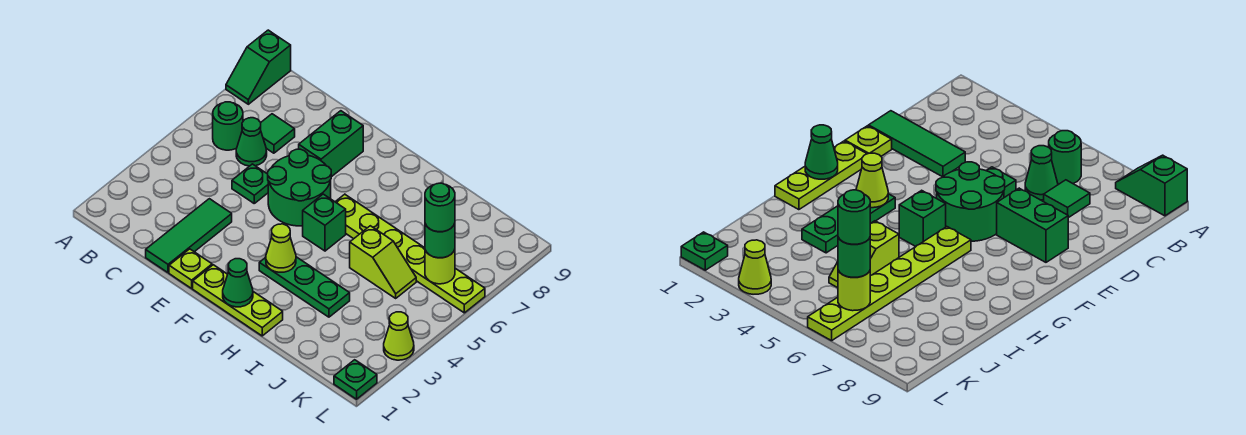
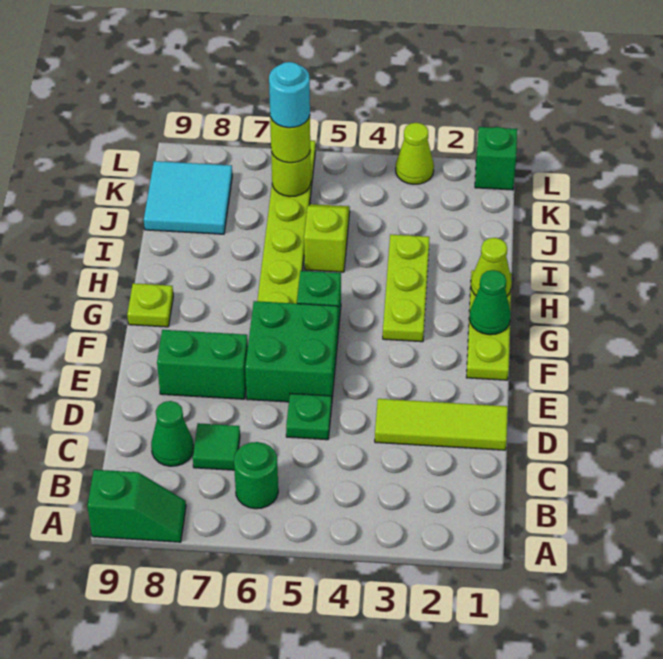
green cone C6 level 1 -> green cone C8 level 1
green tile D1:D3 level 1 -> lime tile D1:D3 level 1
lime plate E1 level 1 -> lime plate G9 level 1
green round brick E5:F6 level 1 -> green brick E5:F6 level 1
green plate G3:I3 level 1 -> lime plate G3:I3 level 1
lime cone G3 level 2 -> lime cone H1 level 2
none -> cyan tile J8:K9 level 1
green round brick K6 level 3 -> lime round brick K6 level 3
green round brick K6 level 4 -> cyan round brick K6 level 4
green plate L1 level 1 -> green brick L1 level 1

